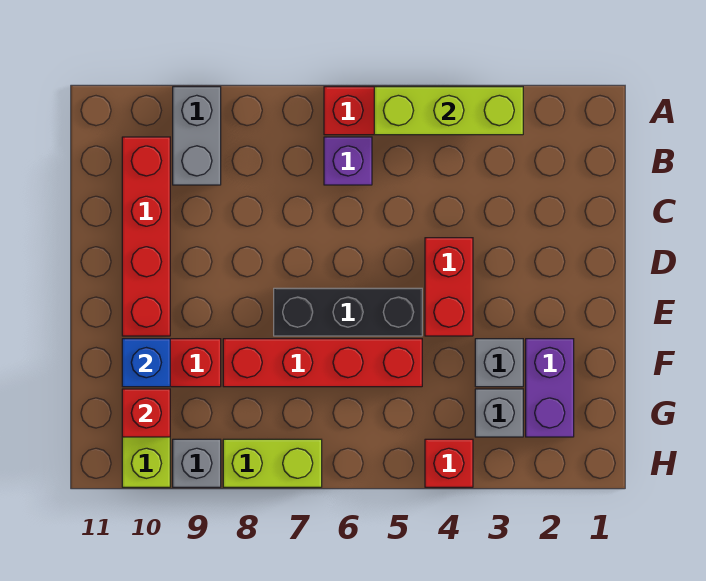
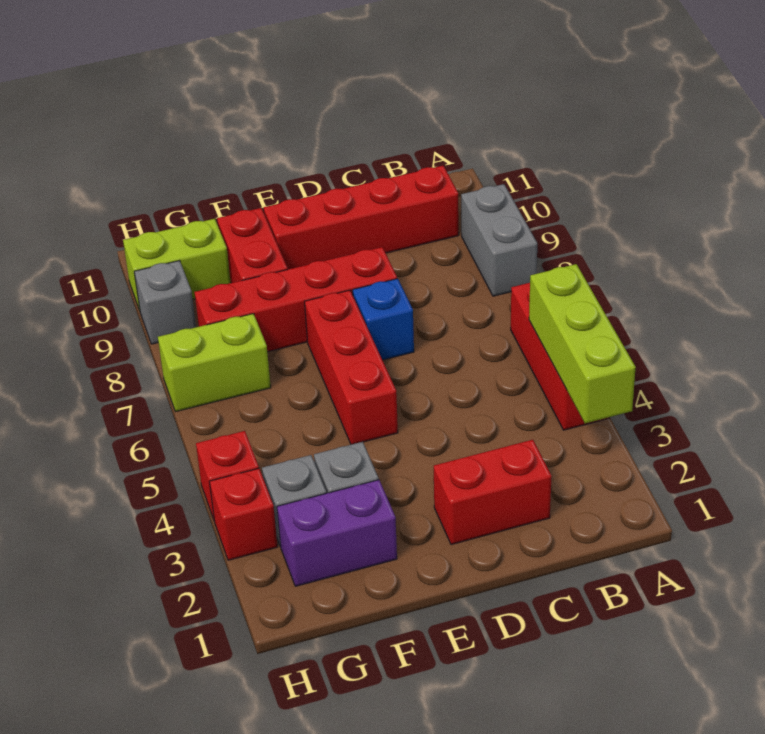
grey brick A9:B9 level 1 -> grey brick A8:A9 level 1
purple brick B6 level 1 -> none
red brick D4:E4 level 1 -> red brick C2:D2 level 1
black brick E5:E7 level 1 -> red brick E5:E7 level 1
red brick F5:F8 level 1 -> red brick D8:G8 level 1
blue brick F10 level 2 -> blue brick D7 level 1
red brick G10 level 2 -> red brick H3 level 1
lime brick H7:H8 level 1 -> lime brick G7:H7 level 1

